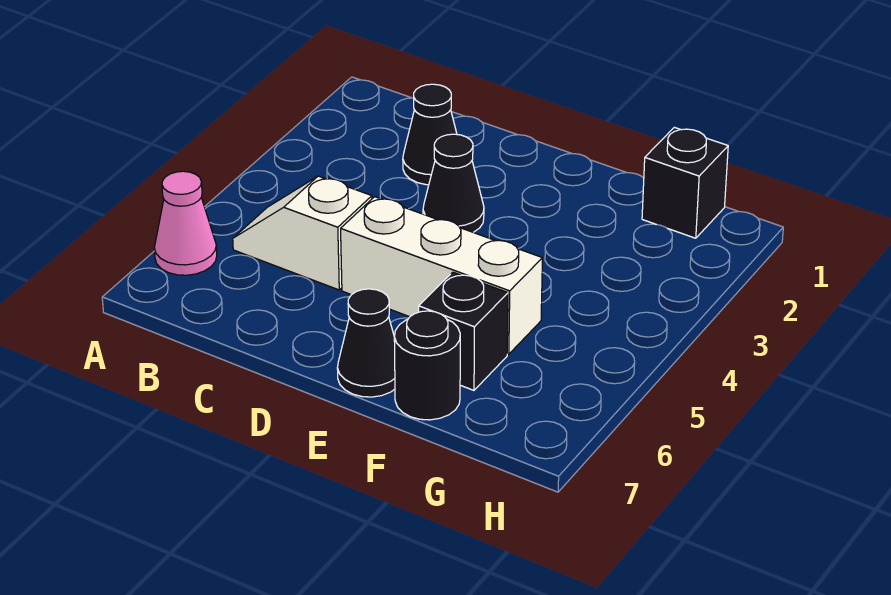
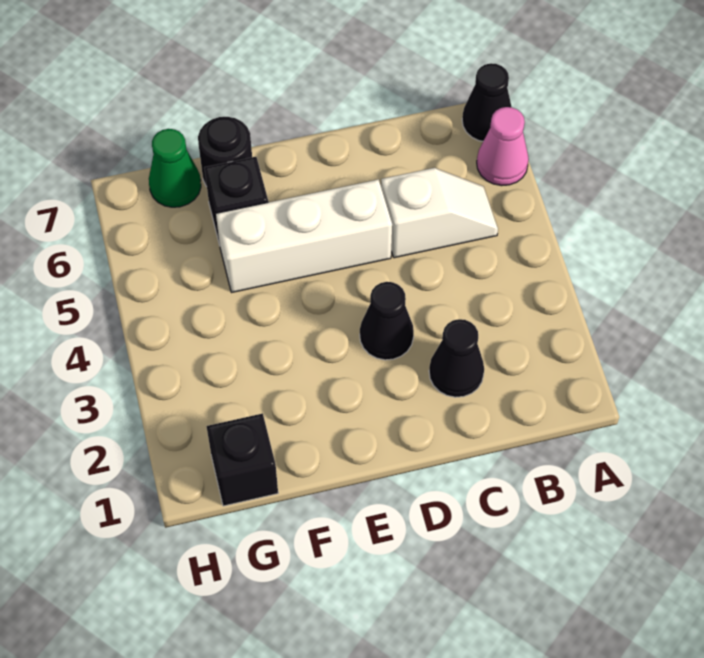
black cone E7 level 1 -> black cone A7 level 1
none -> green cone G7 level 1

